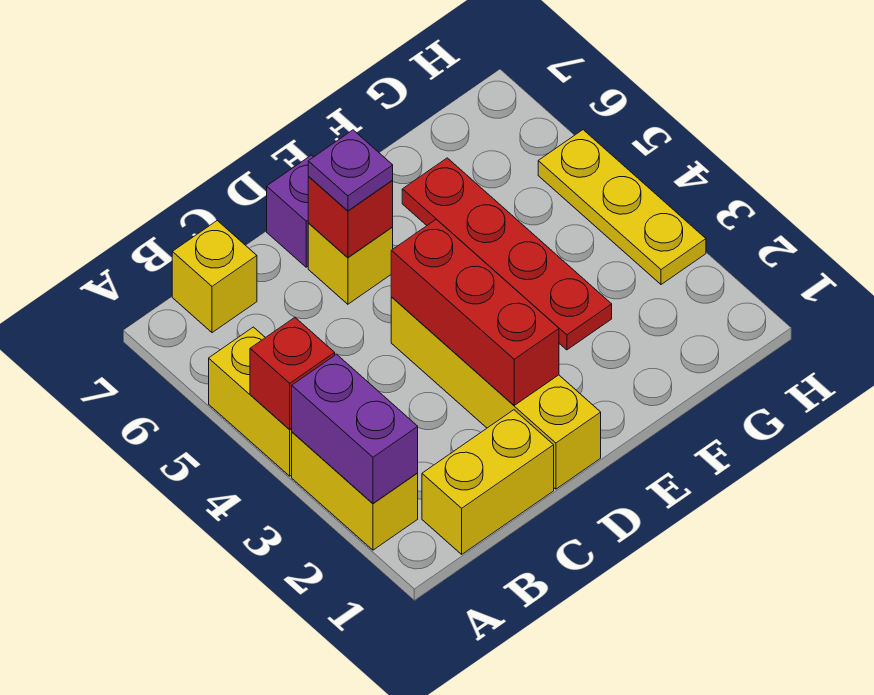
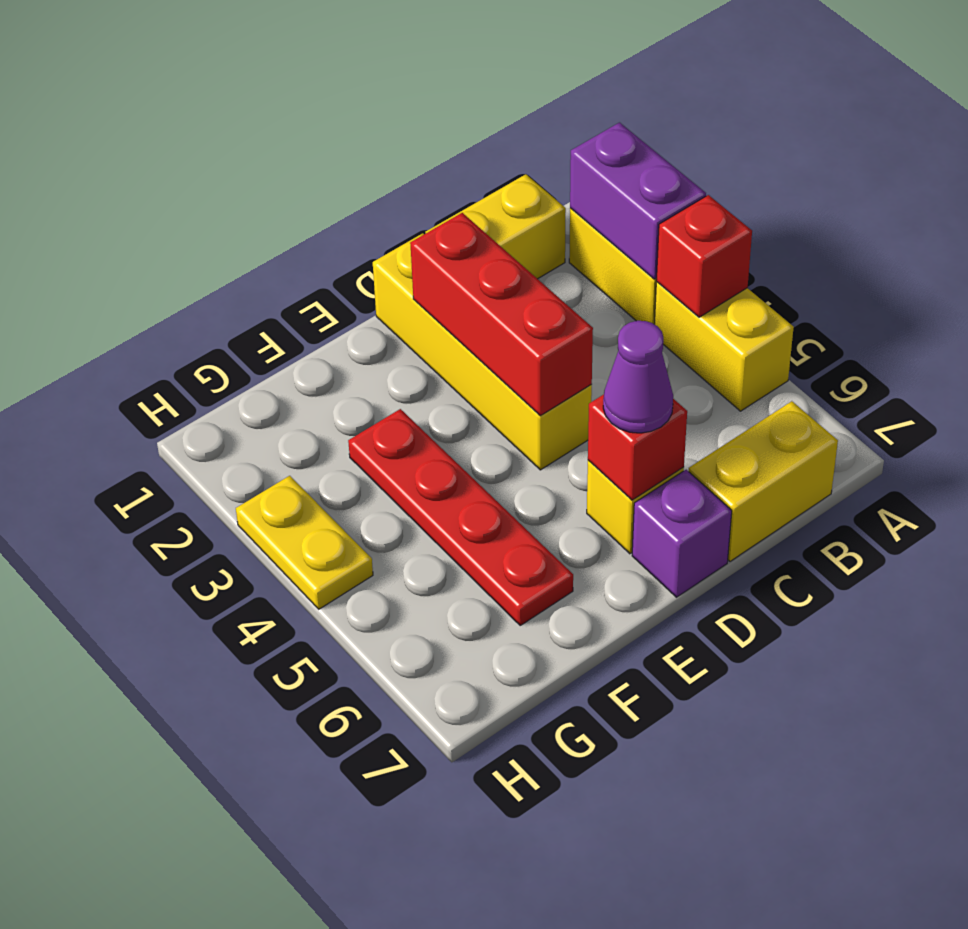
yellow brick B7 level 1 -> yellow brick B7:C7 level 1
purple plate D6 level 3 -> purple cone D6 level 3
yellow plate H3:H5 level 1 -> yellow plate H3:H4 level 1

